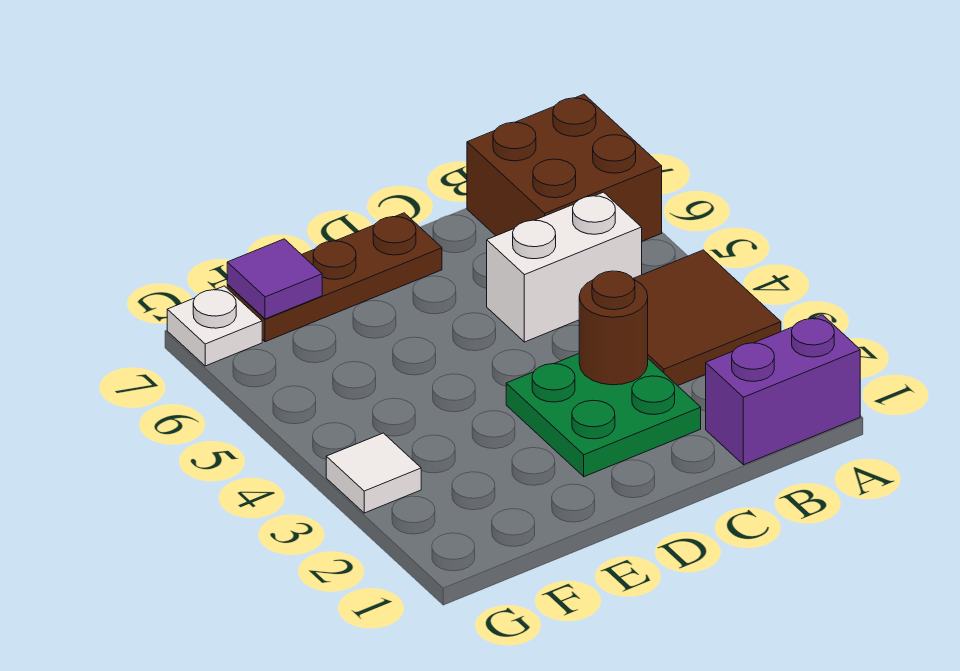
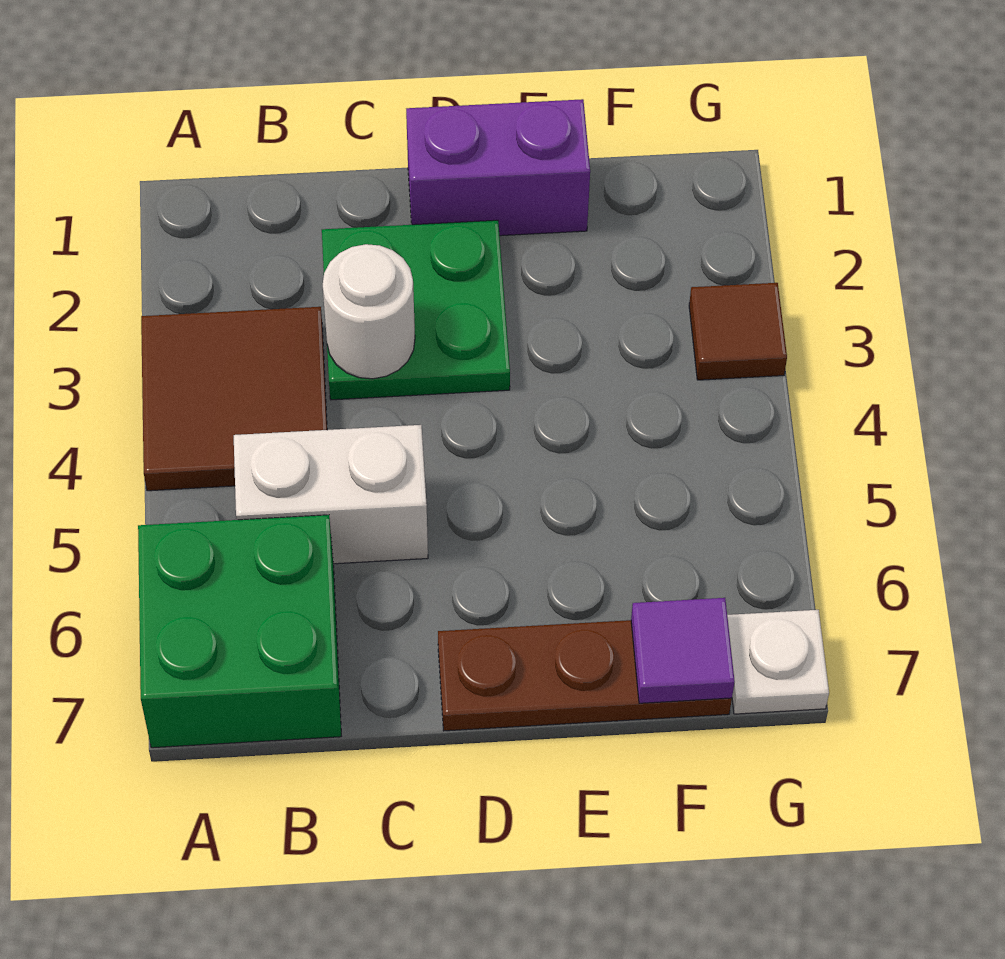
purple brick A1:B1 level 1 -> purple brick D1:E1 level 1
brown brick A6:B7 level 1 -> green brick A6:B7 level 1
brown round brick C3 level 2 -> white round brick C3 level 2
white tile G3 level 1 -> brown tile G3 level 1

